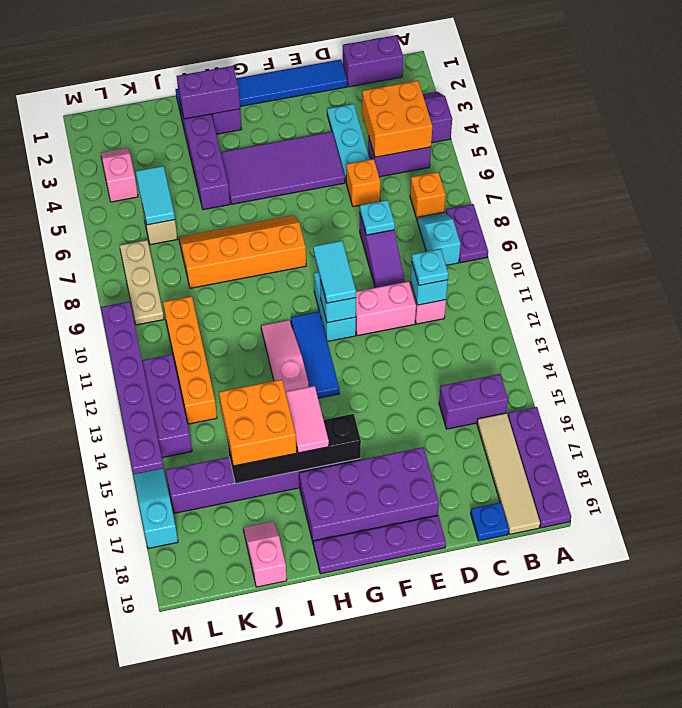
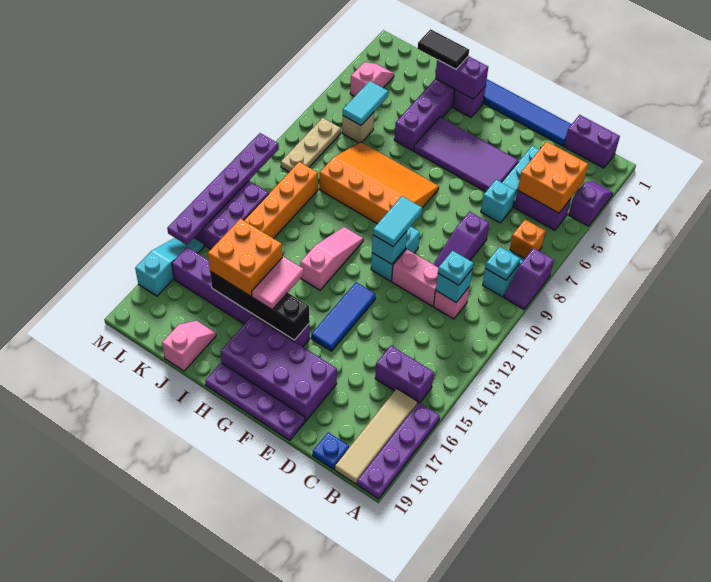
purple plate A8:A9 level 1 -> purple slope A8:A9 level 1 top 8
orange brick D6 level 1 -> cyan brick D6 level 1
cyan plate D8 level 2 -> cyan plate B9 level 2
orange slope G7:J8 level 1 top 8 -> orange slope G7:J9 level 1 top 9
blue tile G11:G13 level 1 -> blue tile F13:F15 level 1
none -> black tile I2:J2 level 3

